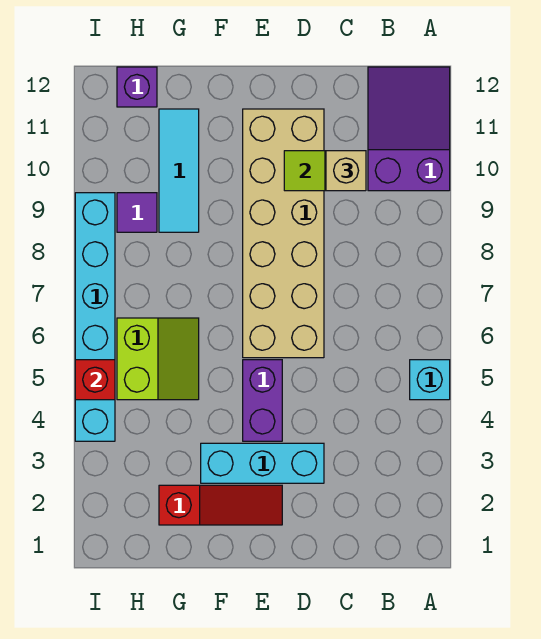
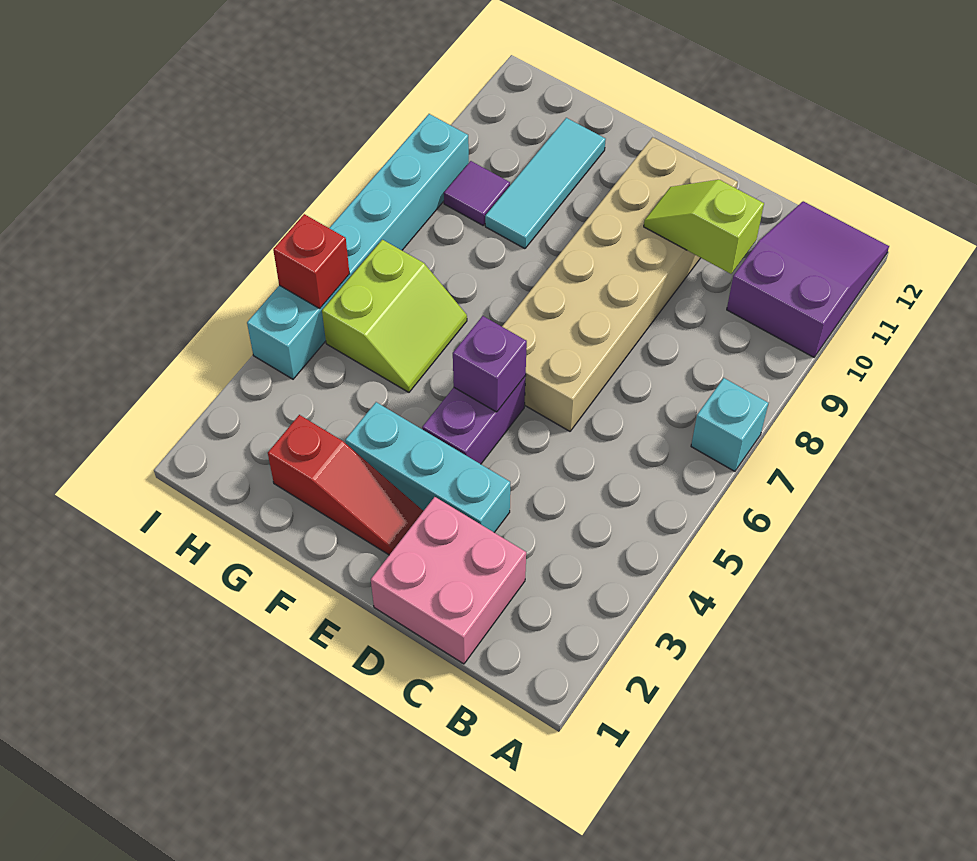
cyan brick A5 level 1 -> cyan brick A7 level 1
none -> pink brick C1:D2 level 1
tan brick C10 level 3 -> none
purple brick H12 level 1 -> purple brick E5 level 2

